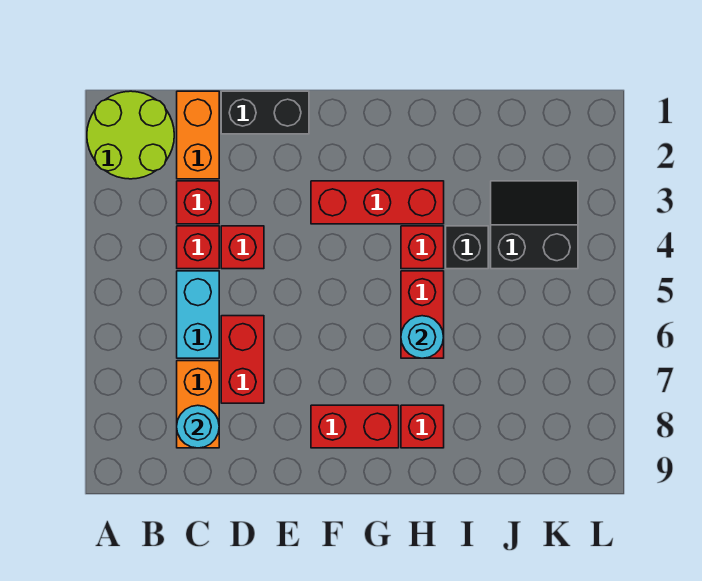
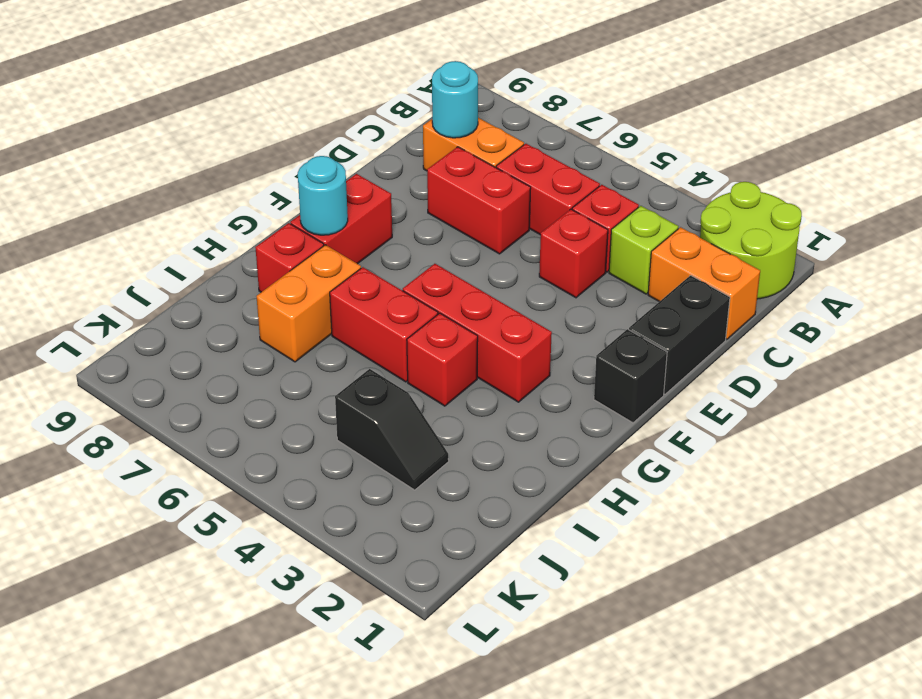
red brick C3 level 1 -> lime brick C3 level 1
cyan brick C5:C6 level 1 -> red brick C5:C6 level 1
red brick F3:H3 level 1 -> red brick G3:G5 level 1
cyan round brick H6 level 2 -> cyan round brick G8 level 2
none -> orange brick H7:I7 level 1
black brick I4 level 1 -> black brick F1 level 1
black slope J3:K4 level 1 top 4 -> black slope J3:J4 level 1 top 4

